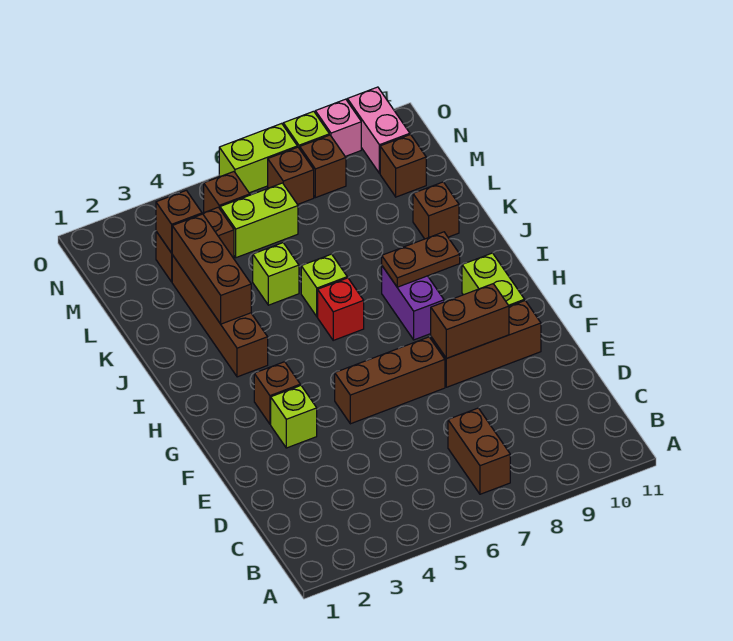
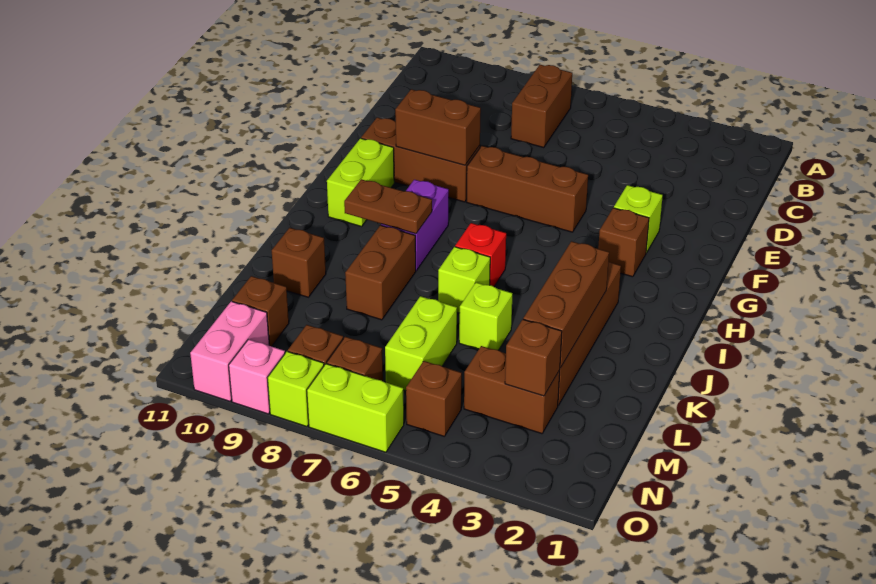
none -> brown brick J8:K8 level 1
lime brick M5:M6 level 1 -> lime brick L6:M6 level 1

